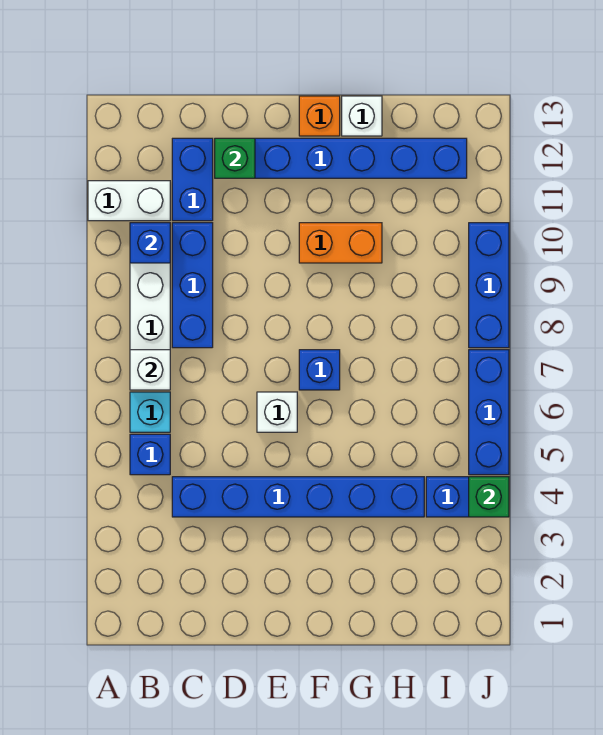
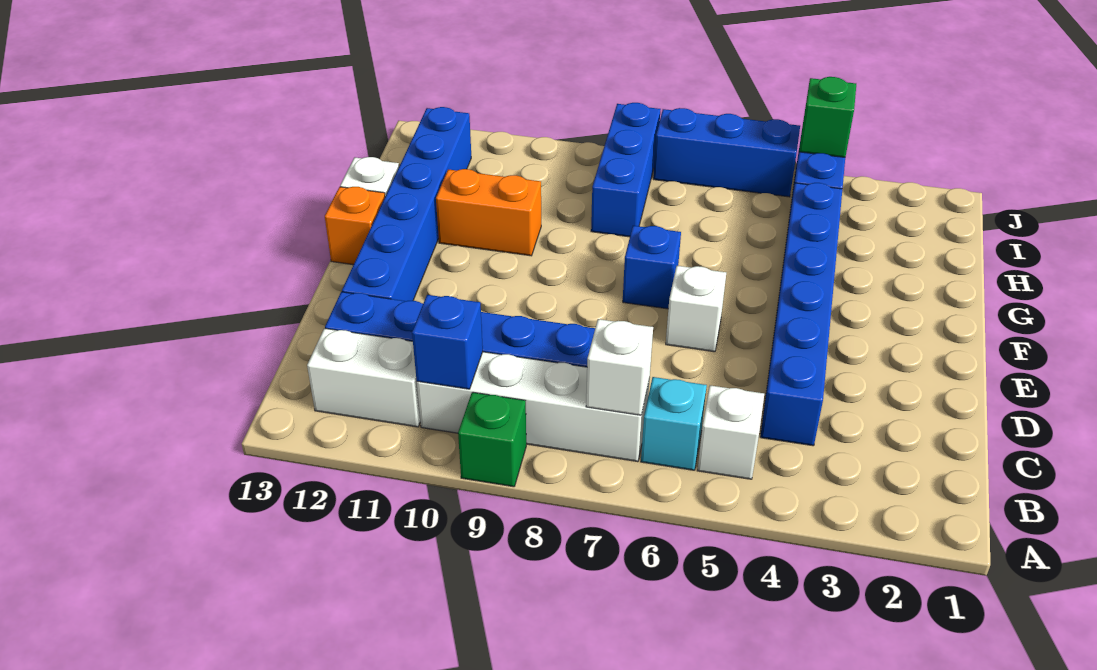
white brick A11:B11 level 1 -> white brick B11:B12 level 1
blue brick B5 level 1 -> white brick B5 level 1
green brick D12 level 2 -> green brick A9 level 1
orange brick F10:G10 level 1 -> orange brick G10:G11 level 1
blue brick J8:J10 level 1 -> blue brick H8:J8 level 1

